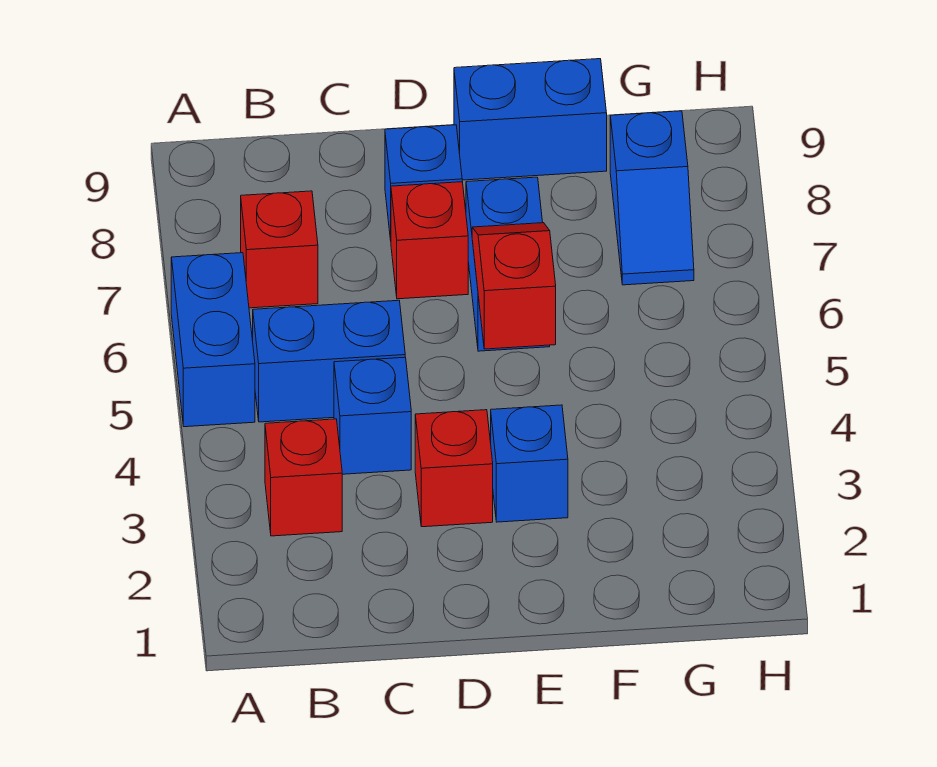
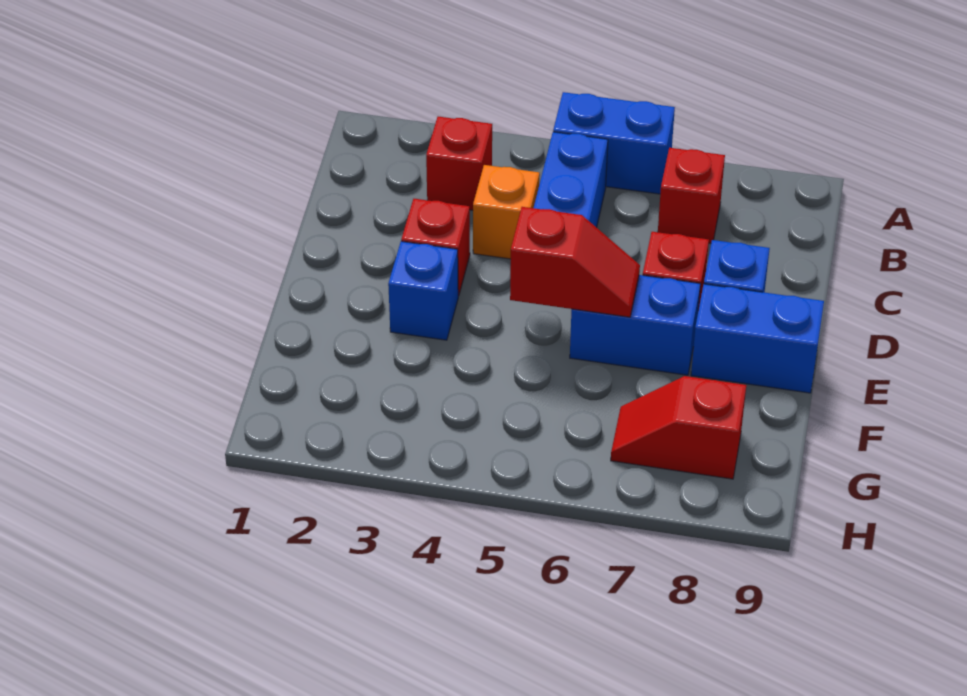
blue brick C4 level 1 -> orange brick C4 level 1
blue brick E9:F9 level 1 -> blue brick E8:E9 level 1
blue slope G7:G8 level 1 top 8 -> red slope G7:G8 level 1 top 8

